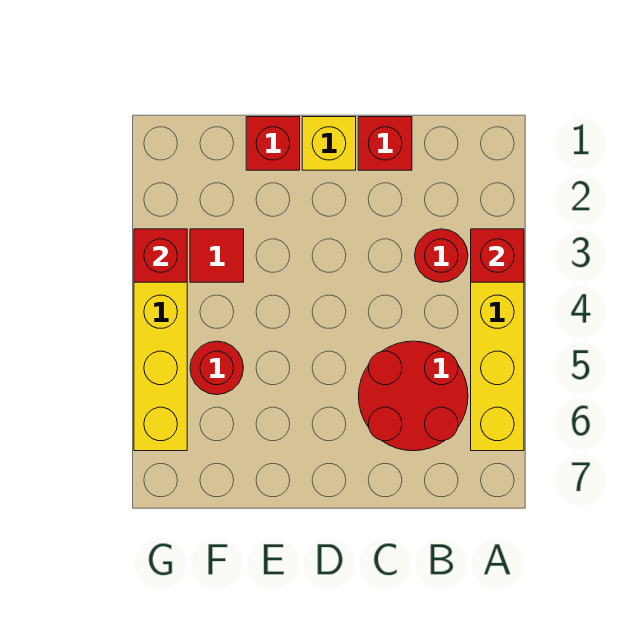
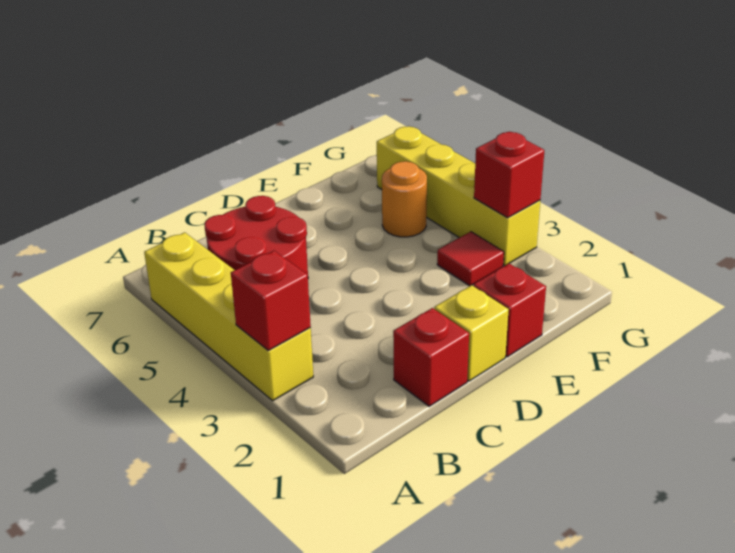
red round brick B3 level 1 -> none
red round brick F5 level 1 -> orange round brick F5 level 1

